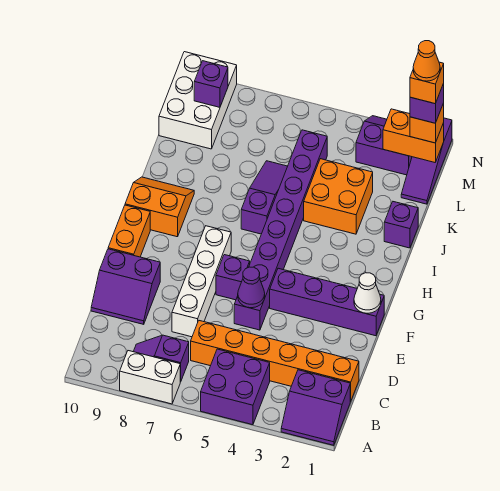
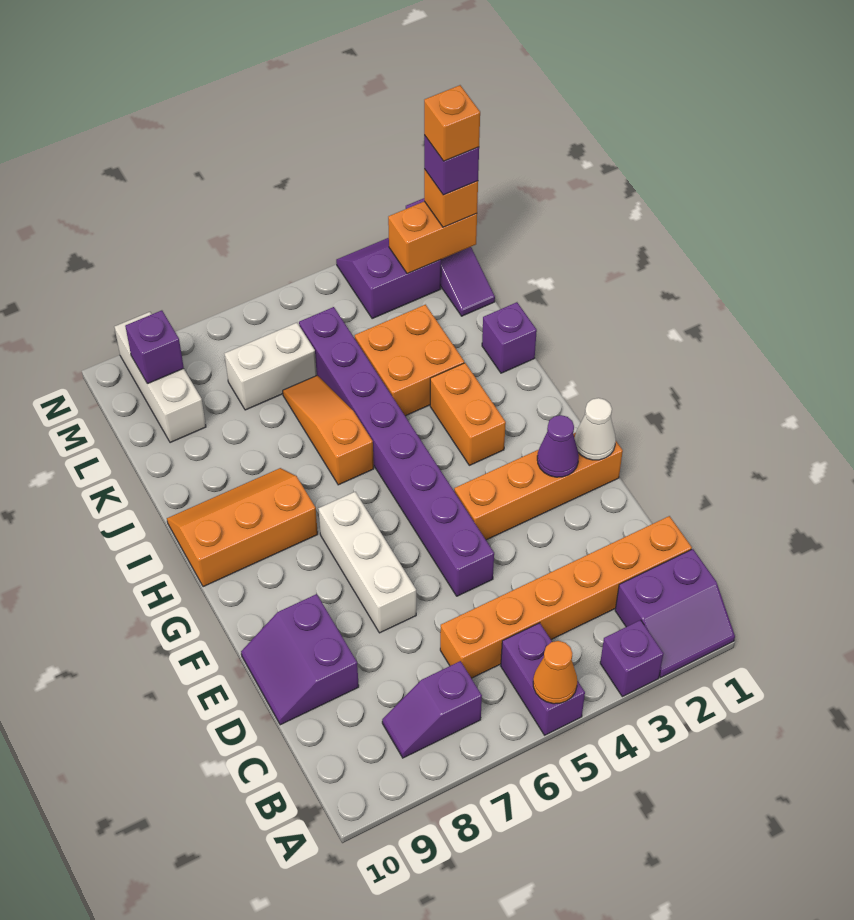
purple brick A4:B5 level 1 -> purple brick A5:B5 level 1
white brick A7:A8 level 1 -> white brick L6:L7 level 1
white brick D7:G7 level 1 -> white brick E7:G7 level 1
purple slope D9:E10 level 1 top E -> purple slope D9:E10 level 1 top 9
purple cone E5 level 2 -> purple cone F2 level 2
purple brick F1:F4 level 1 -> orange brick F1:F4 level 1
purple brick F6 level 1 -> purple brick A3 level 1
orange brick F10:G10 level 1 -> orange brick H3:I3 level 1
orange slope H9:I10 level 1 top H -> orange slope H8:I10 level 1 top H
purple slope I6:K6 level 1 top I -> orange slope I6:K6 level 1 top I
white brick L9:N10 level 1 -> white brick L9:N9 level 1
orange cone M1 level 6 -> orange cone A5 level 2

